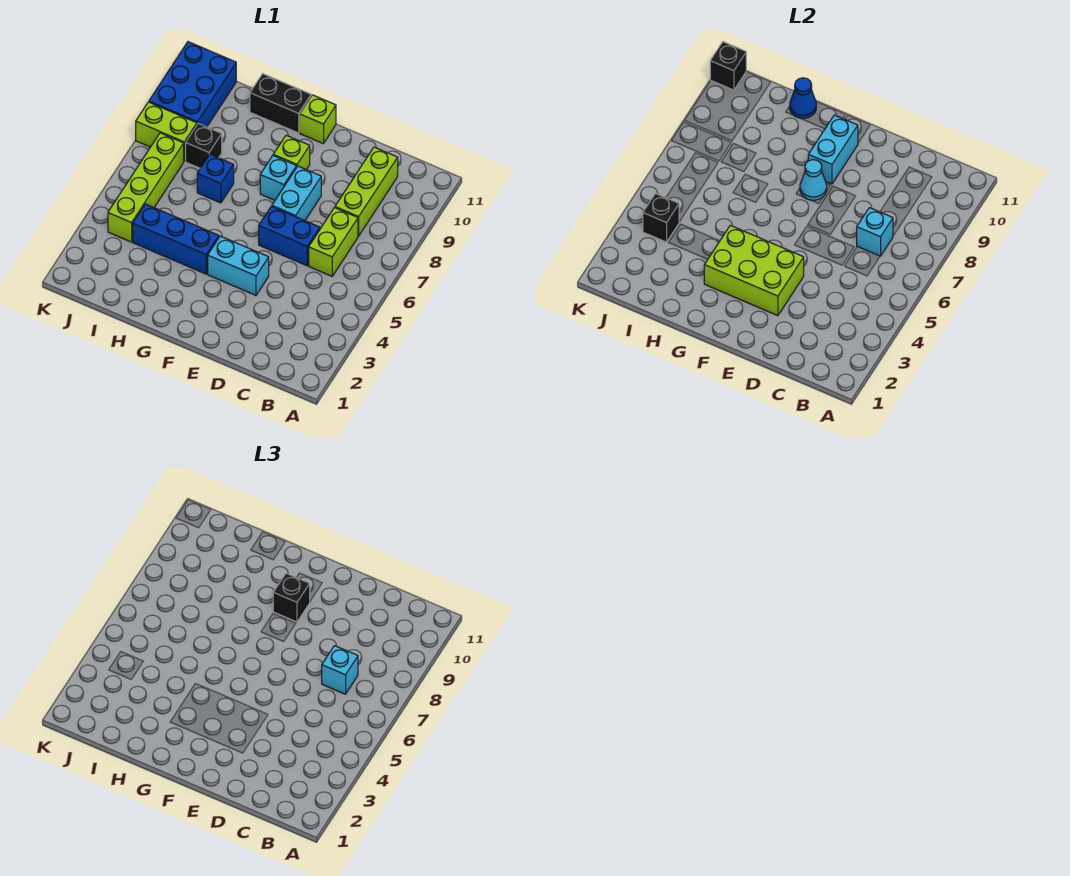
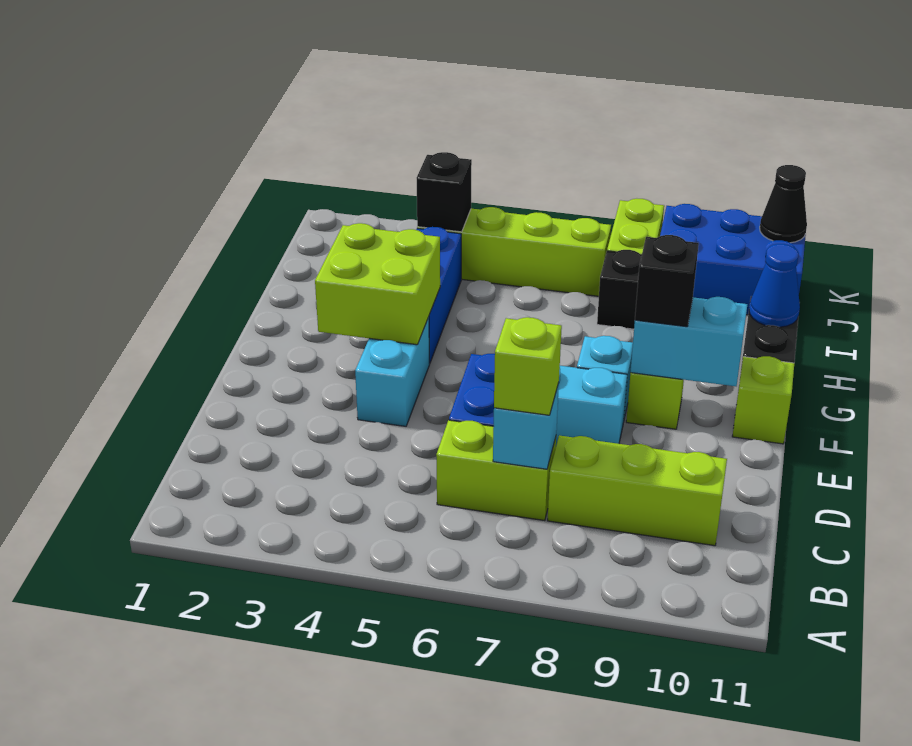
cyan brick C7 level 3 -> lime brick C7 level 3
lime brick E3:G4 level 2 -> lime brick F3:G4 level 2
cyan cone F8 level 2 -> none
blue brick H7 level 1 -> none
black brick K11 level 2 -> black cone K11 level 2

